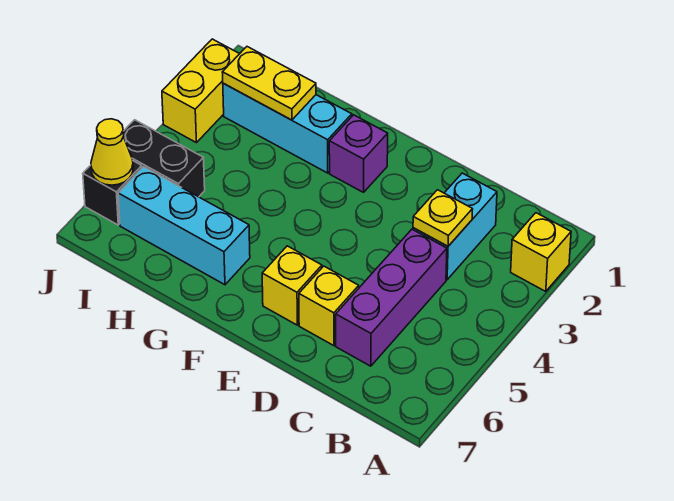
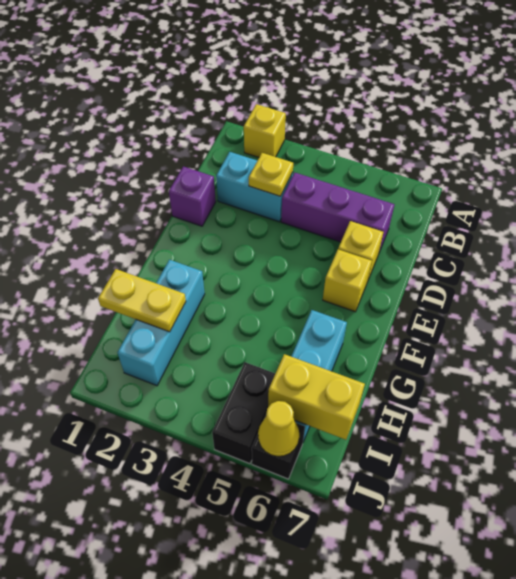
purple brick F2 level 1 -> purple brick D1 level 1
yellow plate H2:I2 level 2 -> yellow plate H1:H2 level 2
yellow brick J2:J3 level 1 -> yellow brick I6:I7 level 2

